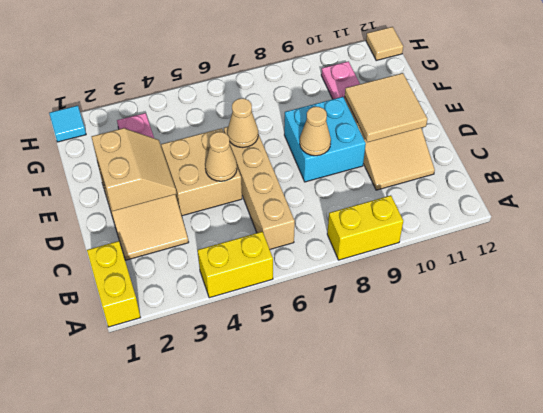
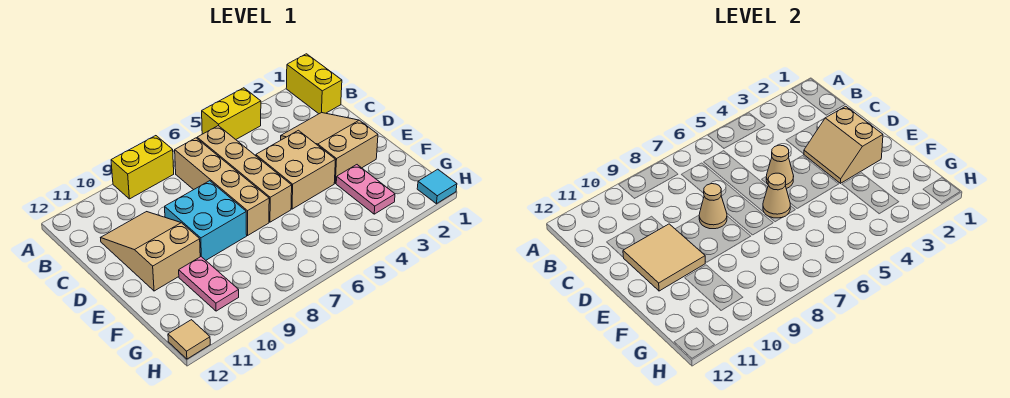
none -> tan brick B7:E7 level 1

